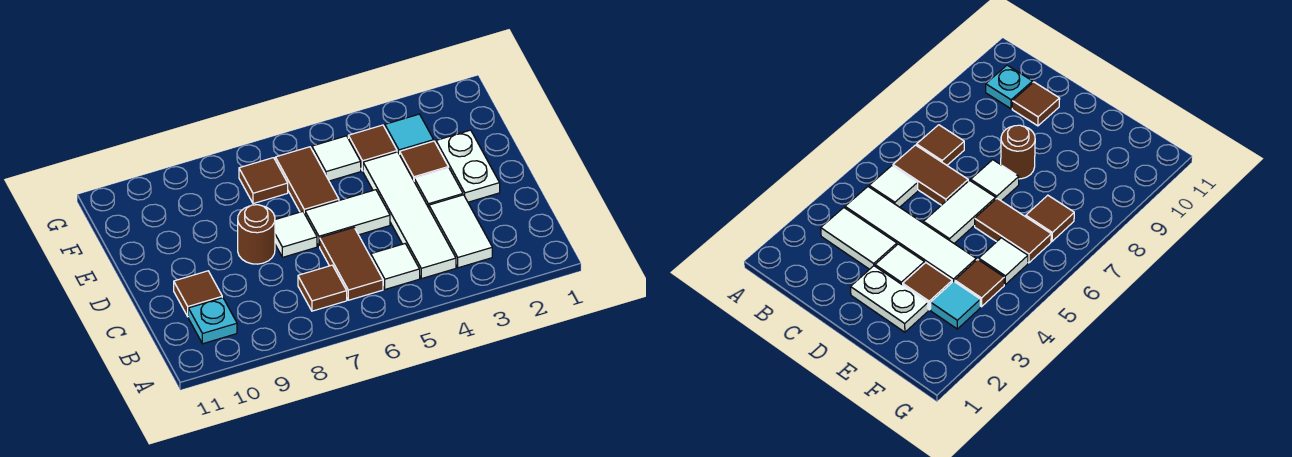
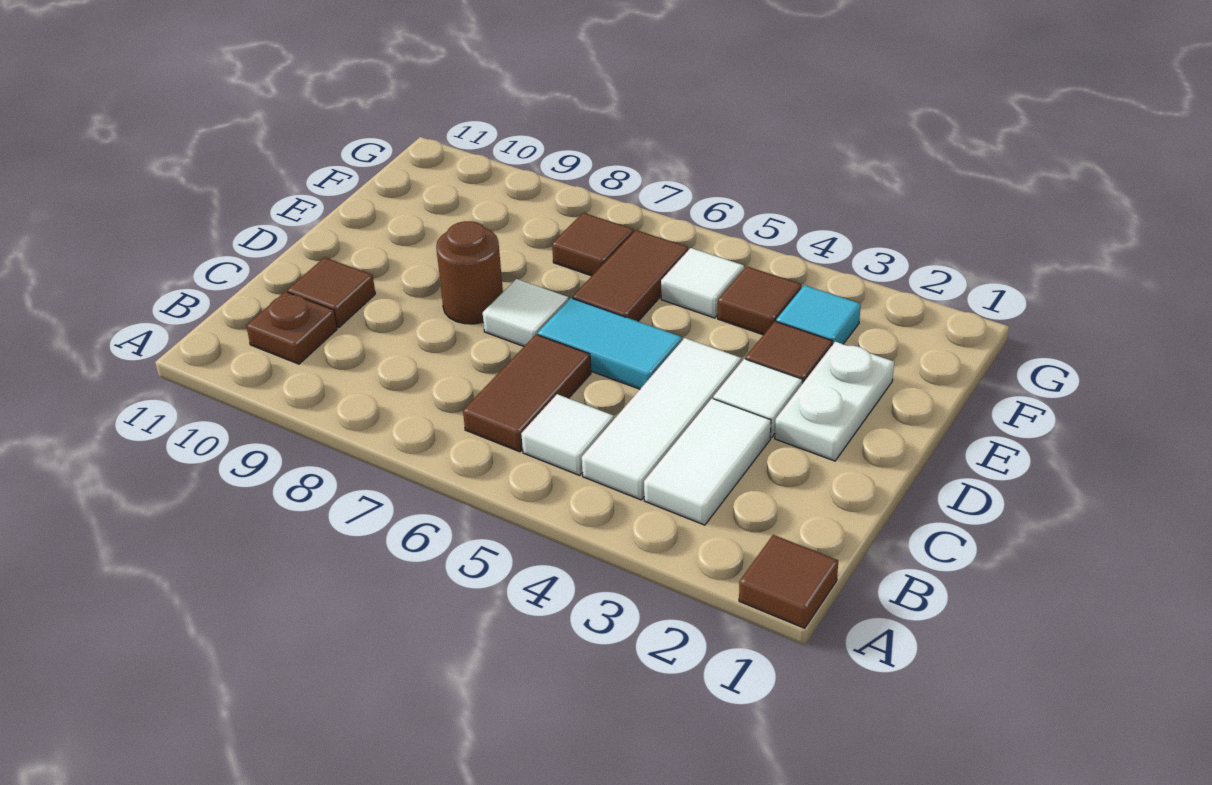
white tile B4:E4 level 1 -> white tile B4:D4 level 1
brown tile B7 level 1 -> brown tile A1 level 1
cyan plate B10 level 1 -> brown plate B10 level 1
white tile D5:D6 level 1 -> cyan tile D5:D6 level 1

